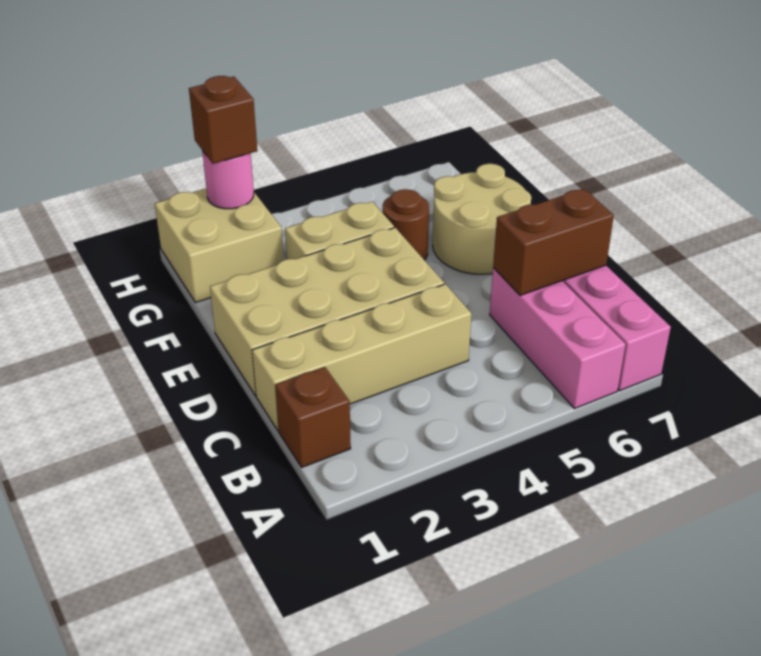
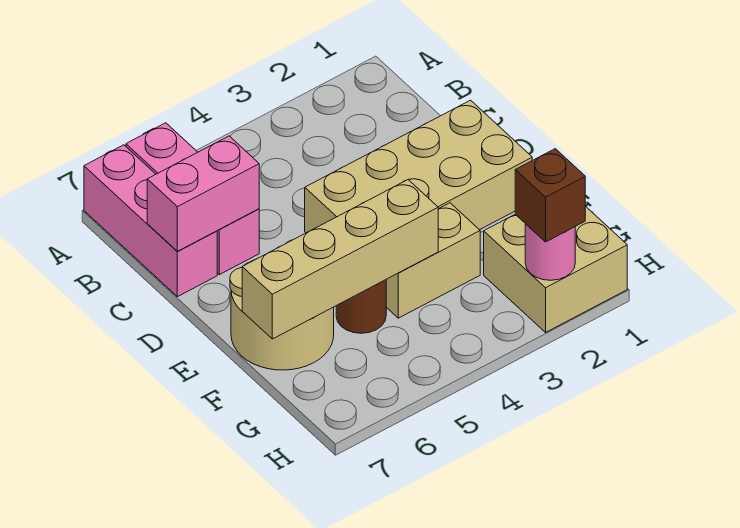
brown brick B1 level 1 -> none
tan brick C1:C4 level 1 -> tan brick F4:F7 level 2
brown brick C6:C7 level 2 -> pink brick C6:C7 level 2

